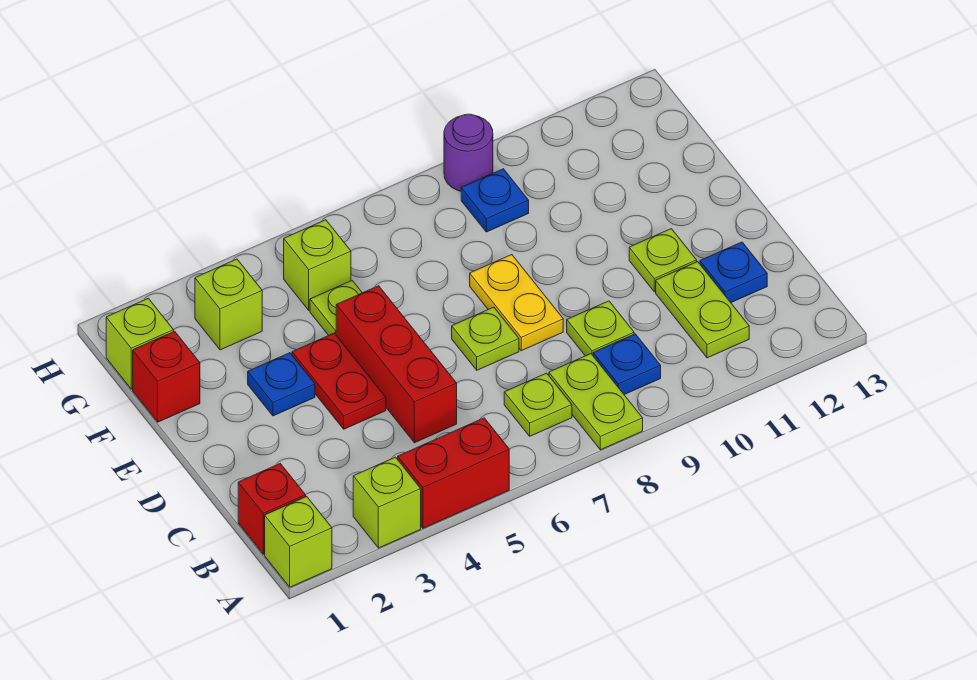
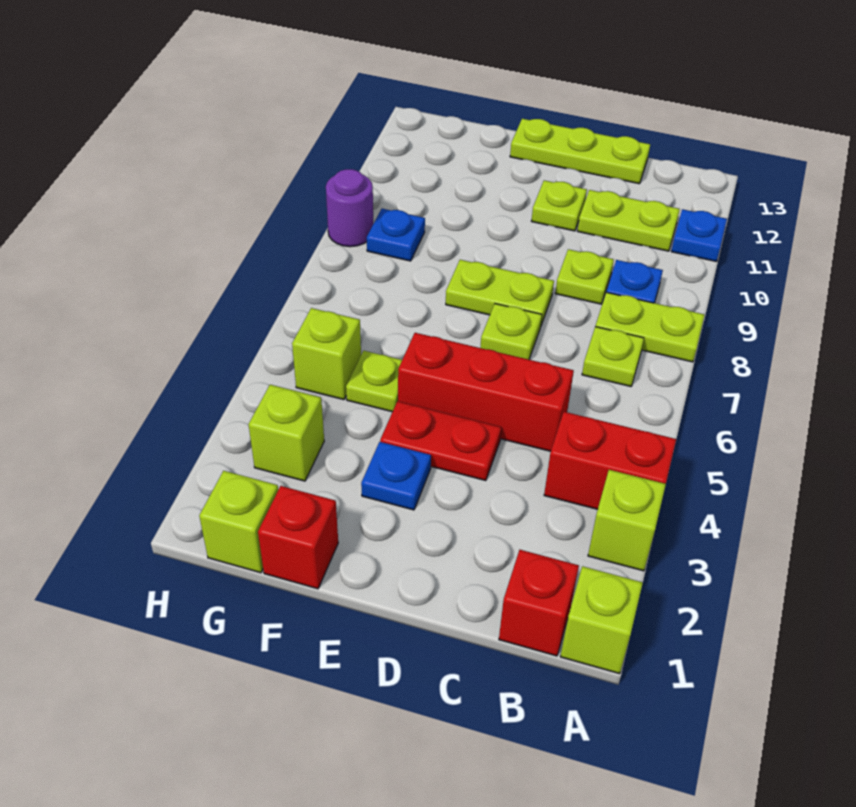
red brick A4:A5 level 1 -> red brick A4:B4 level 1
blue plate C12 level 1 -> blue plate A11 level 1
none -> lime plate C13:E13 level 1
yellow plate D8:E8 level 1 -> lime plate D8:E8 level 1

